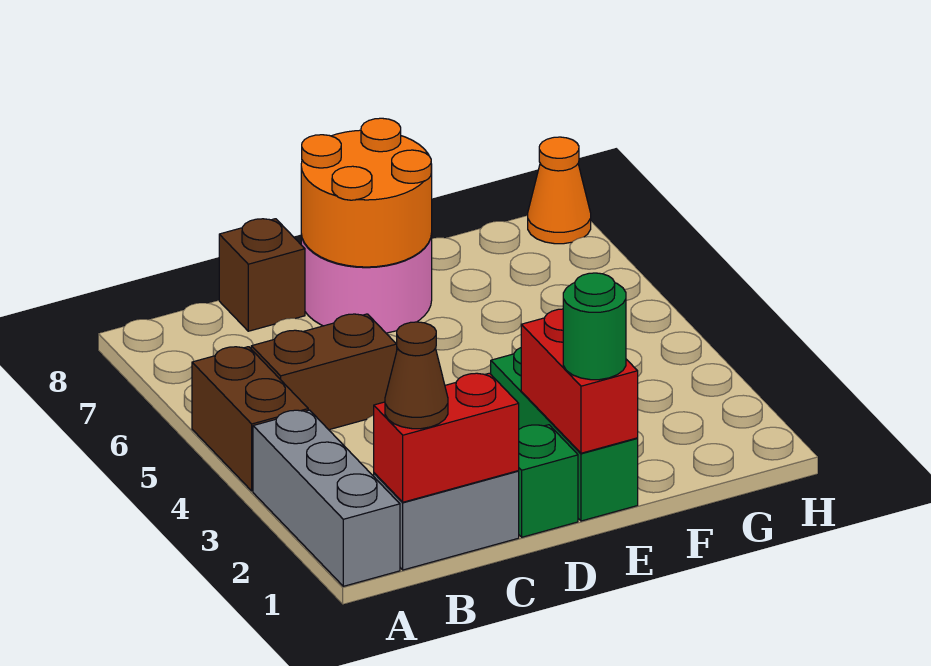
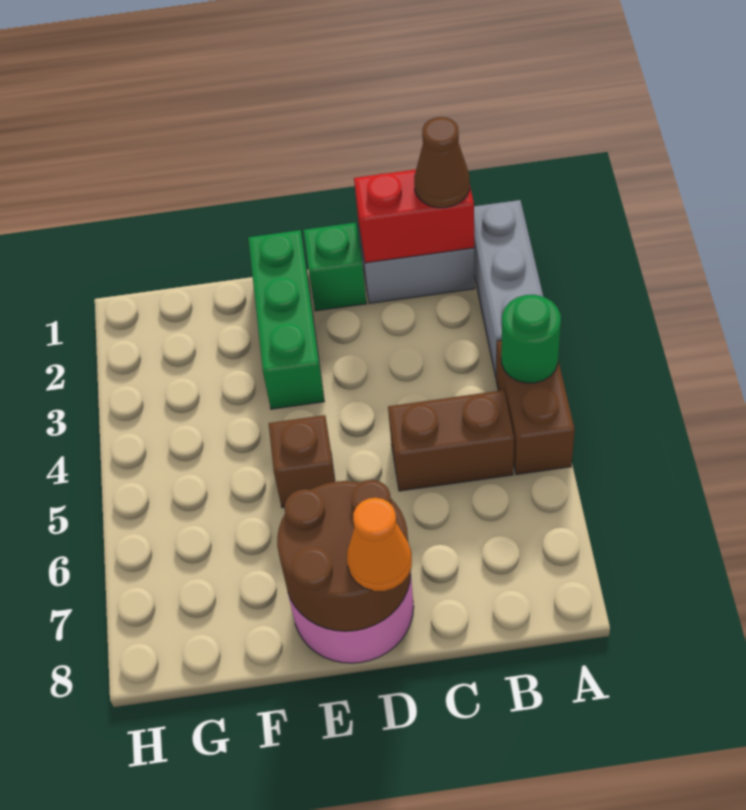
brown brick C8 level 1 -> brown brick E5 level 1
orange round brick D7:E8 level 2 -> brown round brick D7:E8 level 2
red brick E1:E2 level 2 -> none
green round brick E1 level 3 -> green round brick A4 level 2
orange cone H8 level 1 -> orange cone D8 level 3

